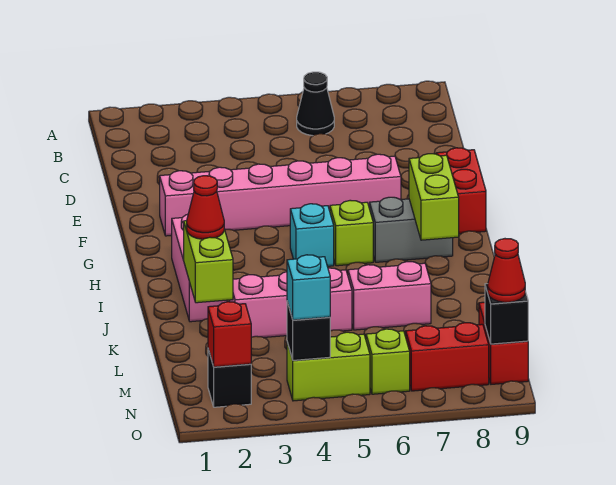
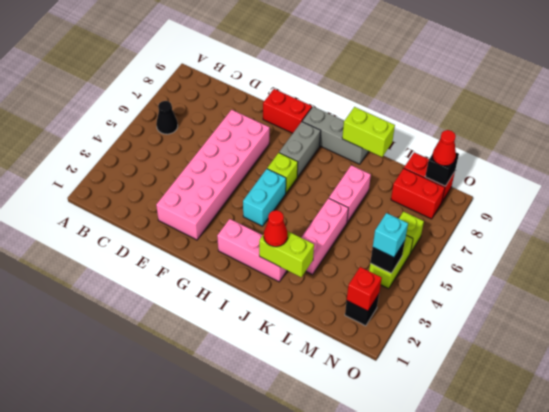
pink brick F2:F7 level 1 -> pink brick E2:F7 level 1
cyan brick H5 level 1 -> cyan brick H4:H5 level 1
lime brick H8:I8 level 2 -> lime brick J9:K9 level 2
none -> grey brick H9:J9 level 1
red brick N7:N8 level 1 -> red brick M8:N8 level 1

